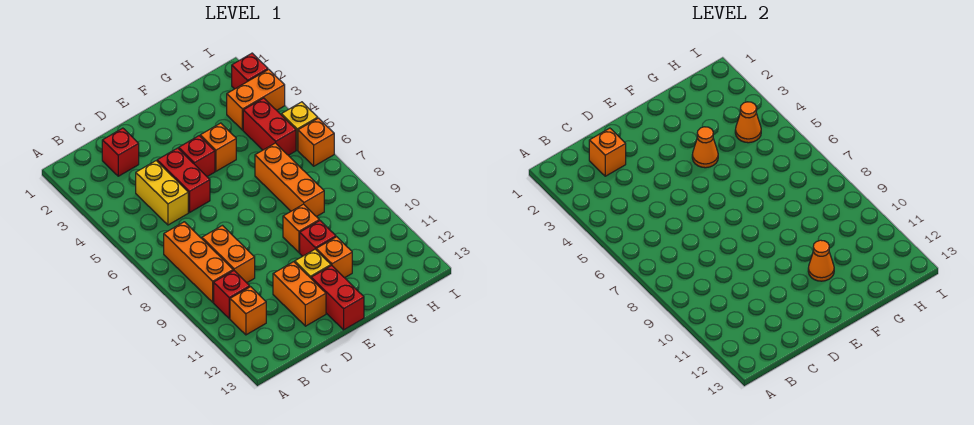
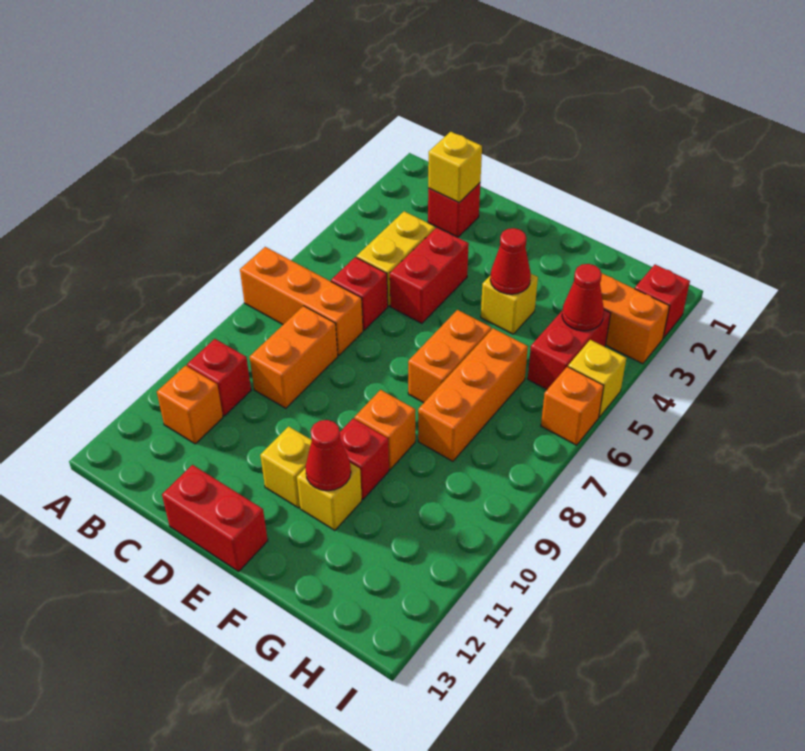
orange brick B7:B9 level 1 -> orange brick A7:C7 level 1
orange brick C2 level 2 -> yellow brick C2 level 2
orange brick D11:D12 level 1 -> orange brick F6:F7 level 1
red brick E4 level 1 -> red brick C6 level 1
red brick E12:E13 level 1 -> red brick D13:E13 level 1
orange brick F4 level 1 -> yellow brick F4 level 1
orange cone F4 level 2 -> red cone F4 level 2
orange brick F11 level 1 -> yellow brick F11 level 1
orange cone F11 level 2 -> red cone F11 level 2
orange cone H4 level 2 -> red cone H4 level 2

